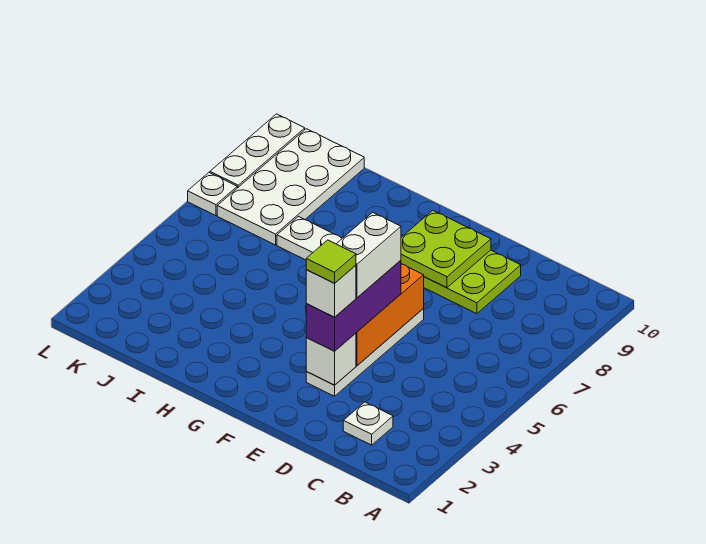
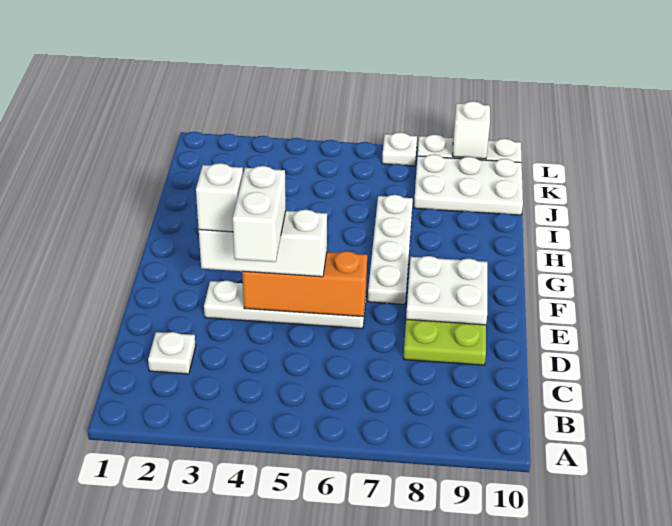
white brick E3 level 2 -> white brick L9 level 2
purple brick E3:E5 level 3 -> white brick E3:E5 level 3
lime tile E3 level 5 -> none
white brick E4:E5 level 4 -> white brick D4:E4 level 4
lime plate E8:F9 level 2 -> white plate E8:F9 level 2
white plate J7:K10 level 1 -> white plate J8:K10 level 1

